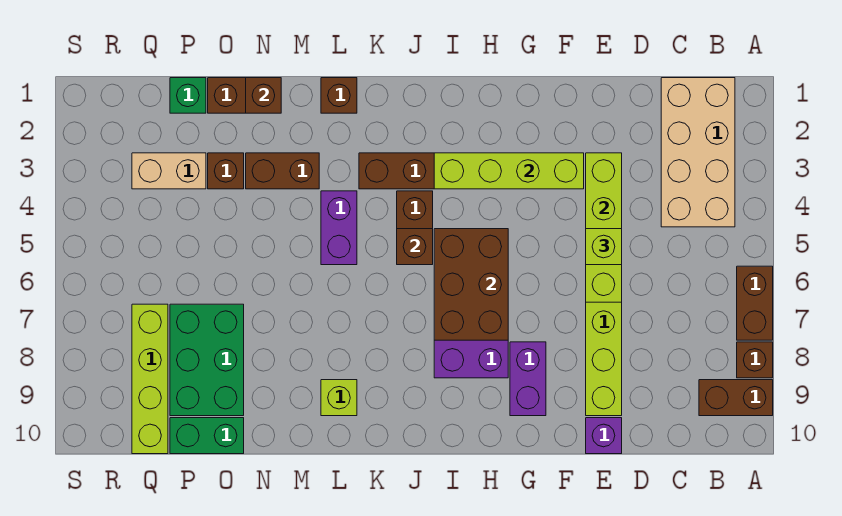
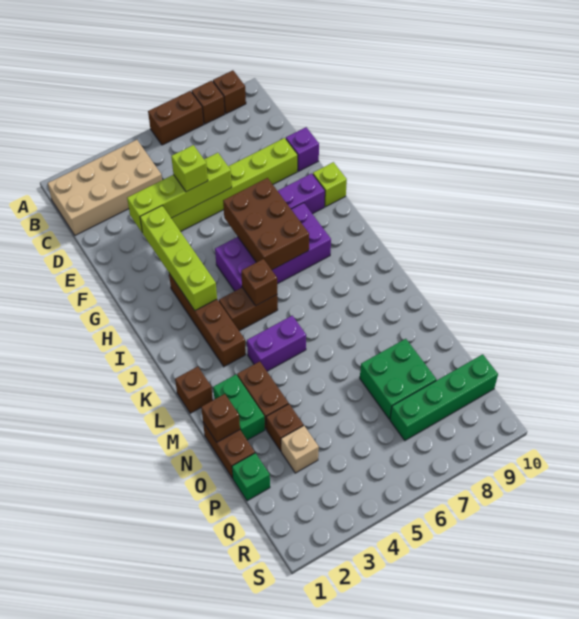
brown brick A9:B9 level 1 -> brown brick A9 level 1
brown brick H5:I7 level 2 -> brown brick G6:I7 level 2
lime brick L9 level 1 -> lime brick G10 level 1
green brick O7:P9 level 1 -> green brick O7:P8 level 1
green brick O10:P10 level 1 -> green brick M2:N2 level 1
tan brick P3:Q3 level 1 -> tan brick P3 level 1
lime brick Q7:Q10 level 1 -> green brick Q7:Q10 level 1

